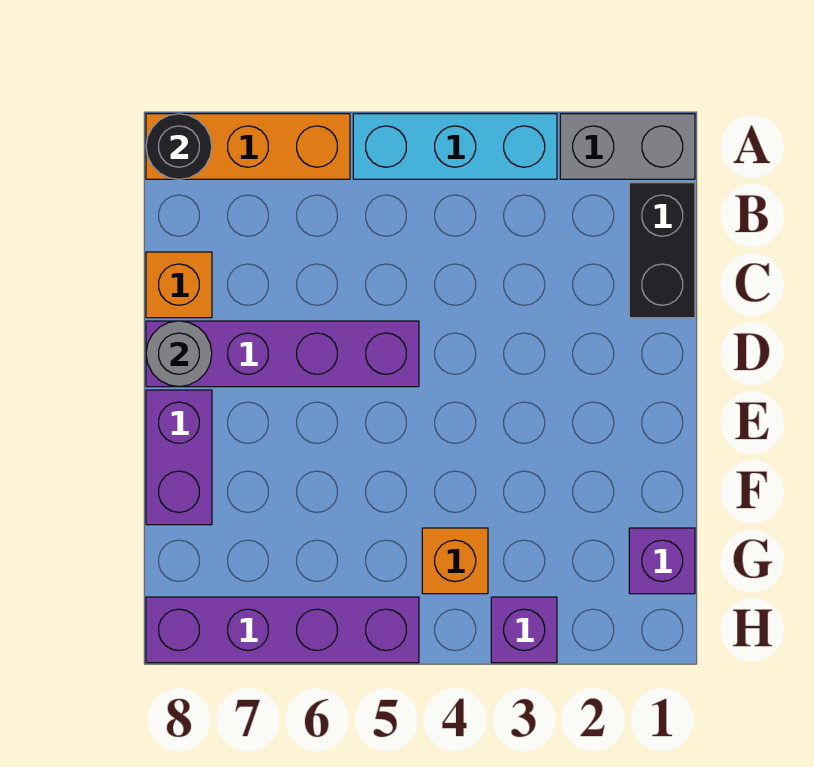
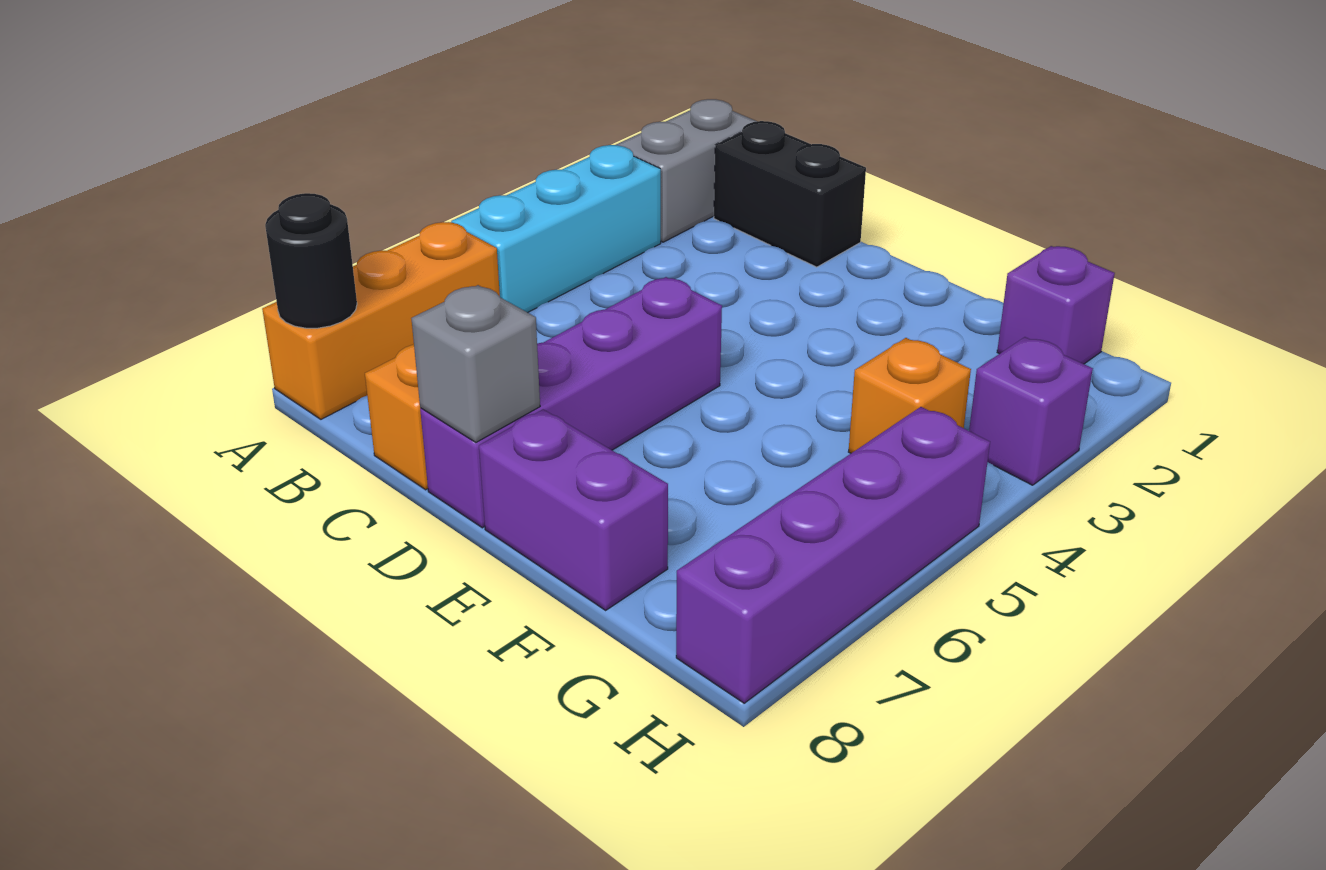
grey round brick D8 level 2 -> grey brick D8 level 2

